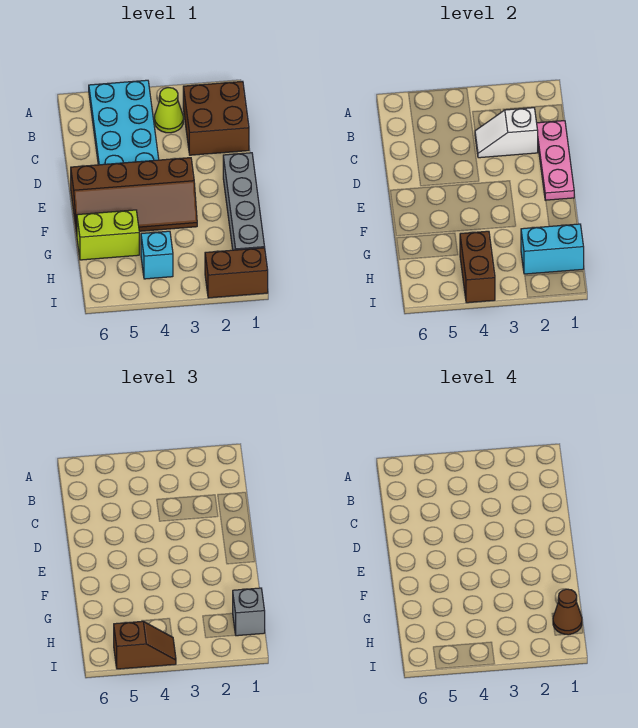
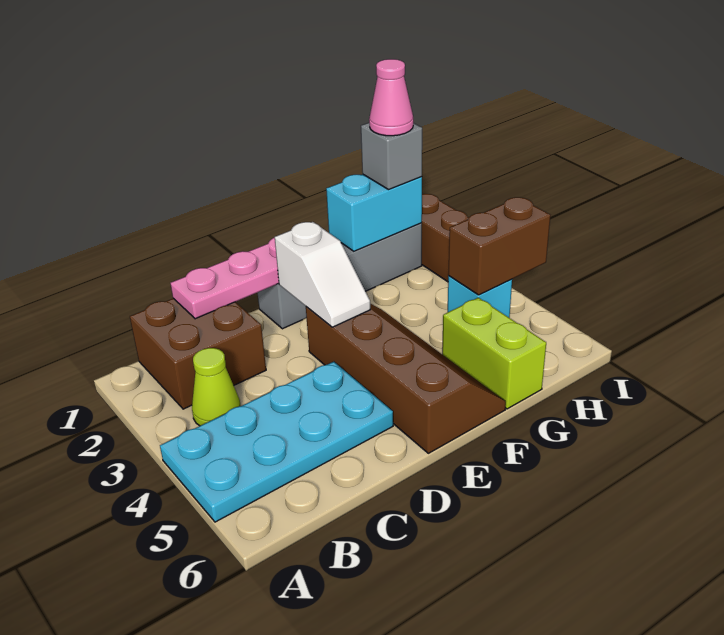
white slope C2:C3 level 2 top 2 -> white slope E2:E3 level 2 top 2
cyan brick H1:H2 level 2 -> cyan brick G1:H1 level 2
brown cone H1 level 4 -> pink cone H1 level 4
brown slope I4:I5 level 3 top 5 -> none

